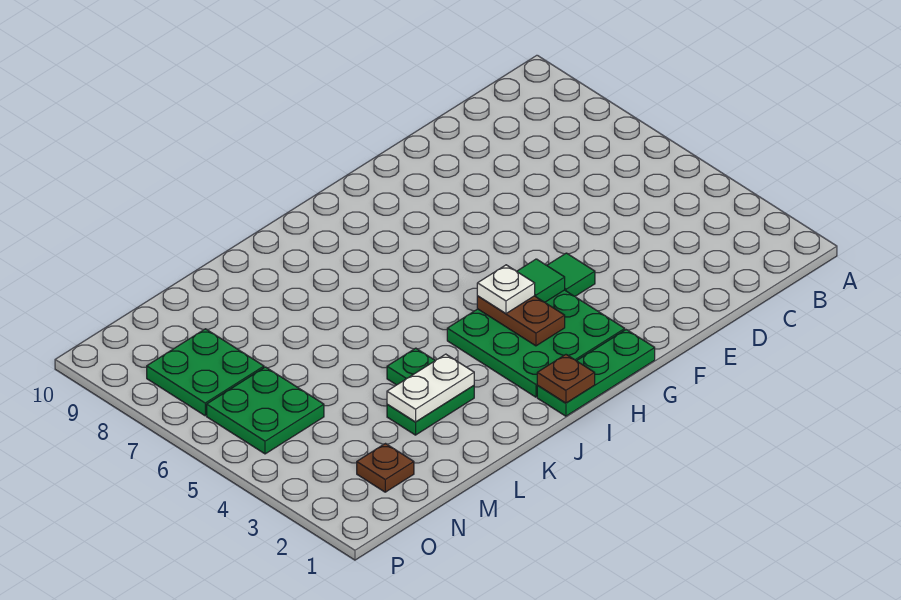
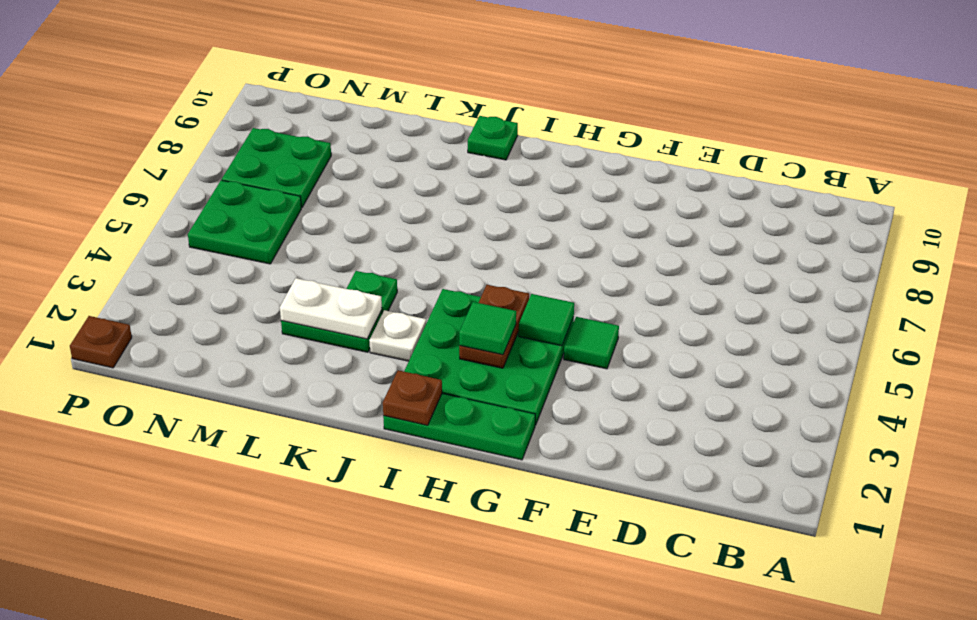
none -> green tile H3 level 3
white plate H4 level 3 -> white plate J3 level 1
none -> green plate J10 level 1
brown plate N2 level 1 -> brown plate P1 level 1

